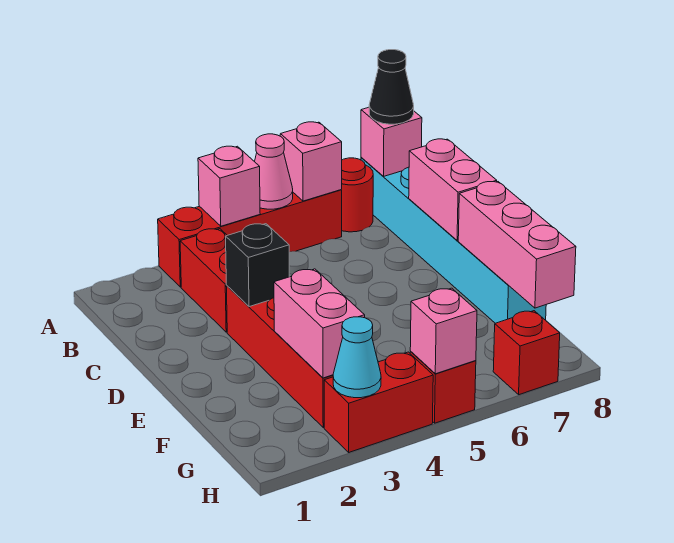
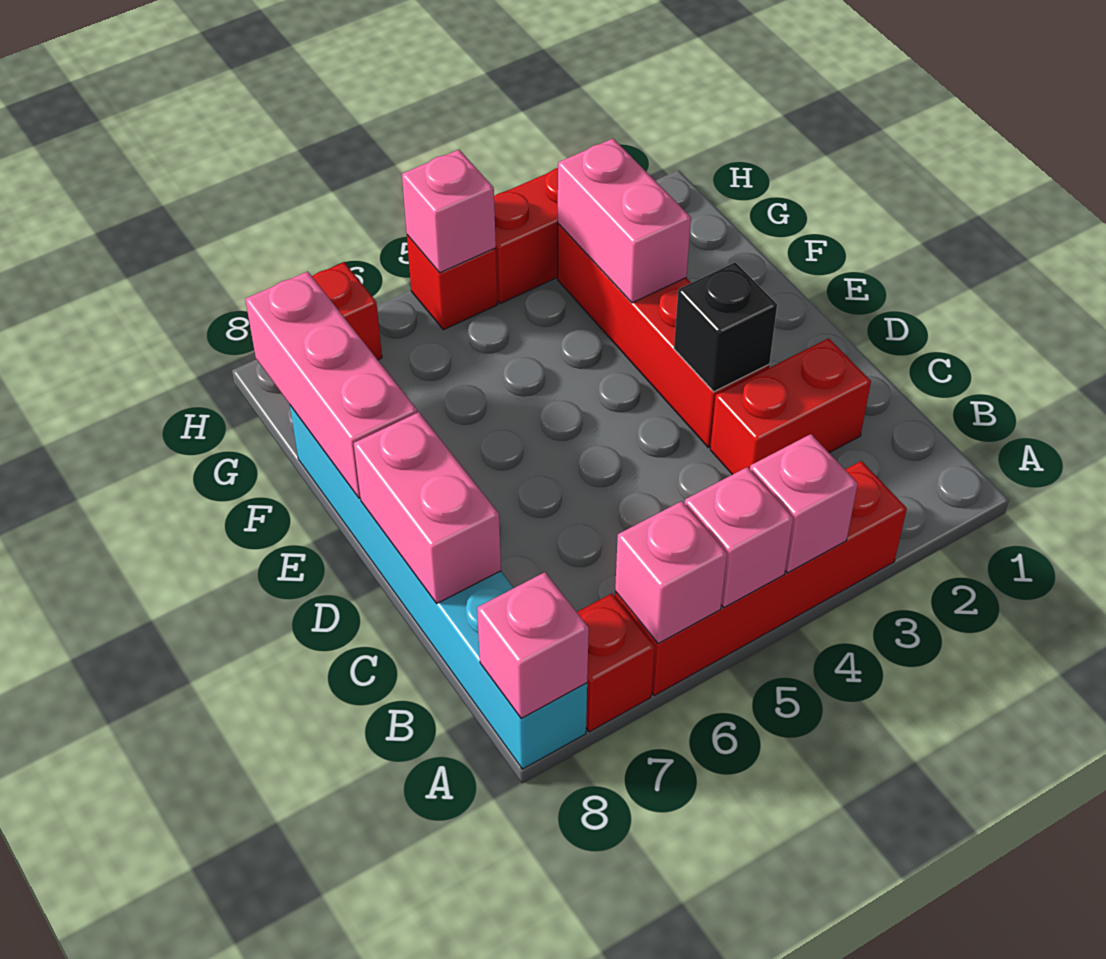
pink cone A5 level 2 -> pink brick A5 level 2
red round brick A7 level 1 -> red brick A7 level 1
black cone A8 level 3 -> none
red brick B3:C3 level 1 -> red brick C2:C3 level 1
cyan cone H3 level 2 -> none

